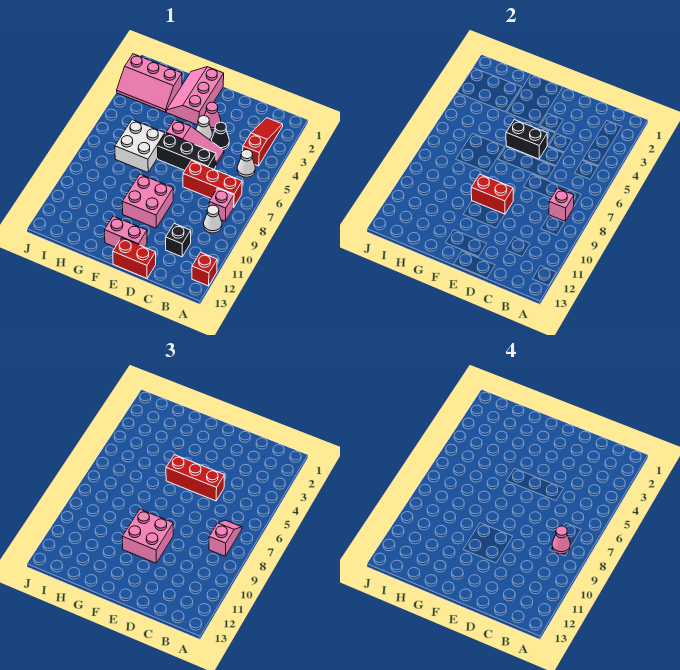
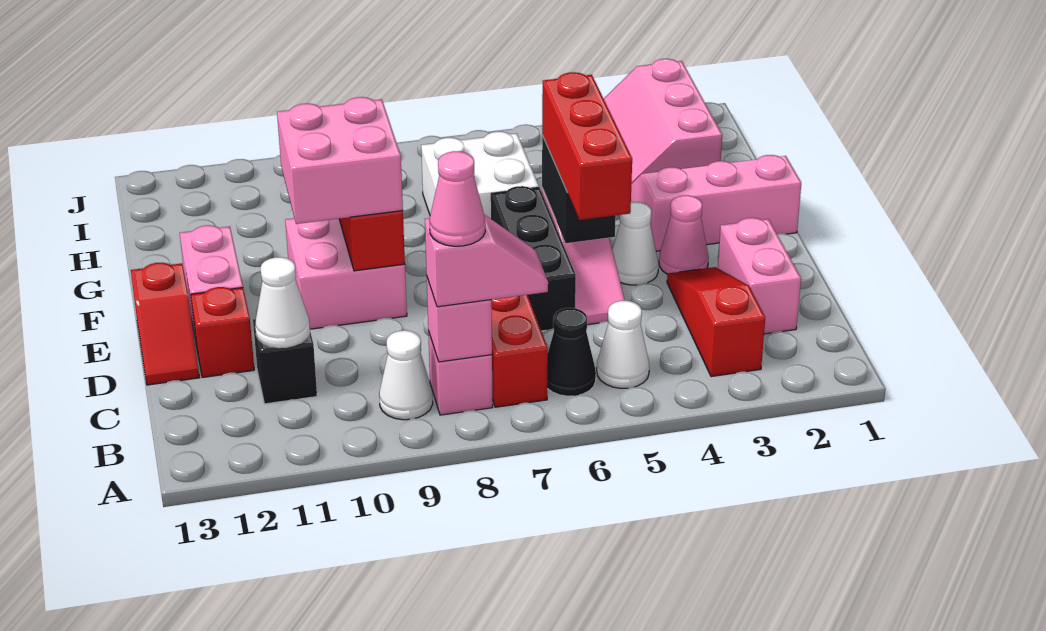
red brick A12 level 1 -> red brick D12 level 1
red slope B2:B4 level 1 top 4 -> red slope B3:D3 level 1 top B
none -> pink brick C2:D2 level 1
none -> white cone C11 level 2
black cone D4 level 1 -> black cone B6 level 1
red brick D13:E13 level 1 -> red slope D13:E13 level 1 top E

